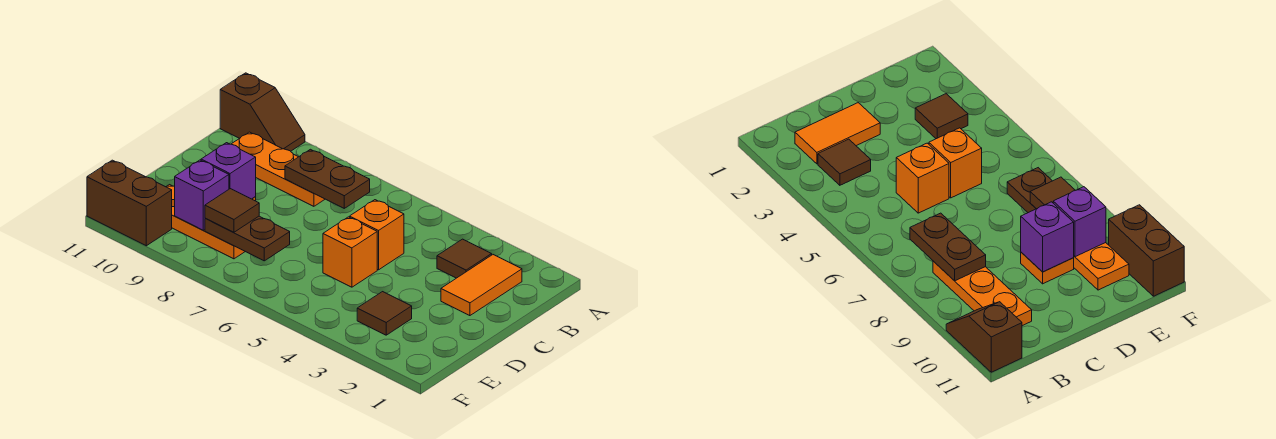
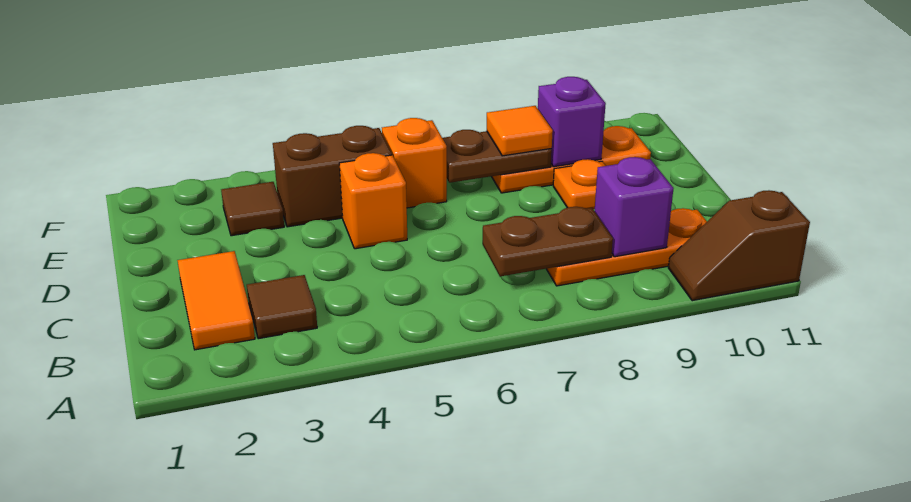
orange brick C5 level 1 -> orange brick E6 level 1
purple brick D9 level 2 -> purple brick B9 level 2
brown tile E8 level 3 -> orange tile E8 level 3
brown brick F10:F11 level 1 -> brown brick E4:E5 level 1

